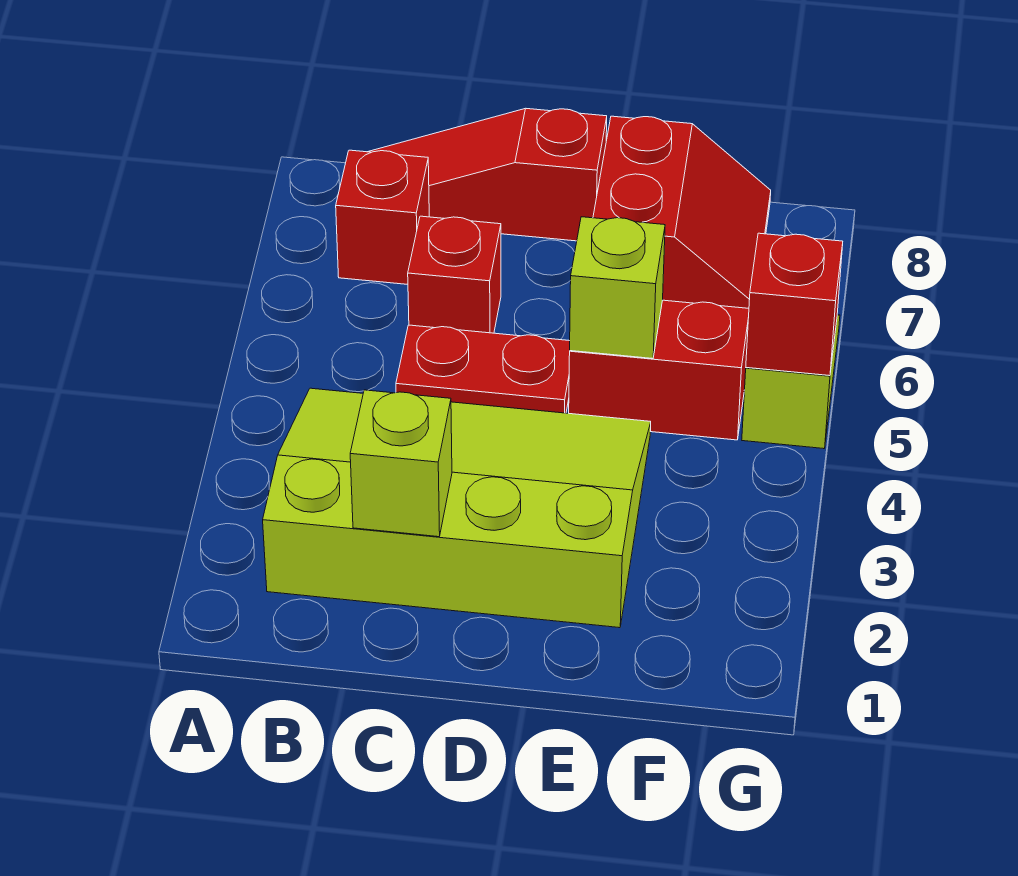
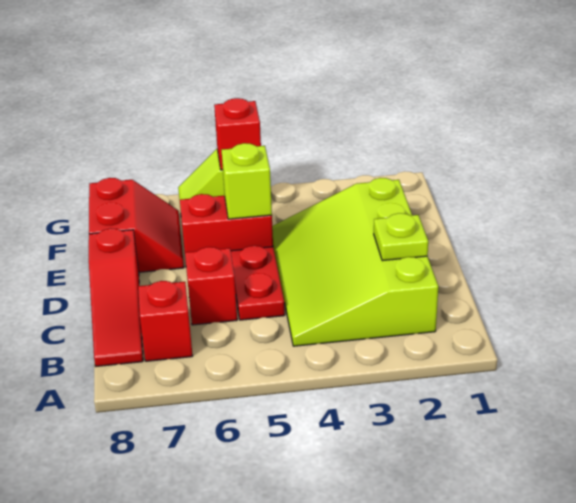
lime brick C2 level 2 -> lime plate C2 level 2
red brick E5:F5 level 1 -> red brick E5:E6 level 1
red slope E7:F8 level 1 top E -> red slope E7:F8 level 1 top 8

